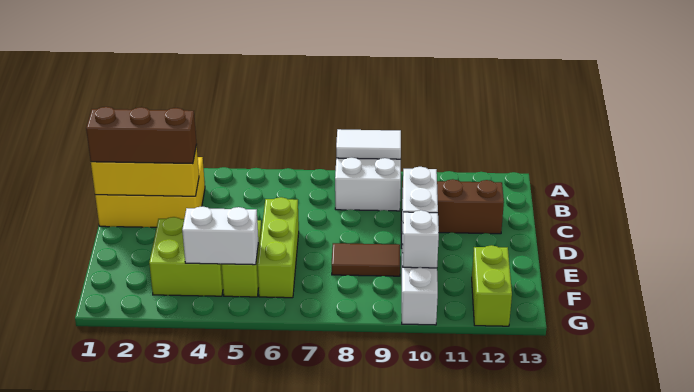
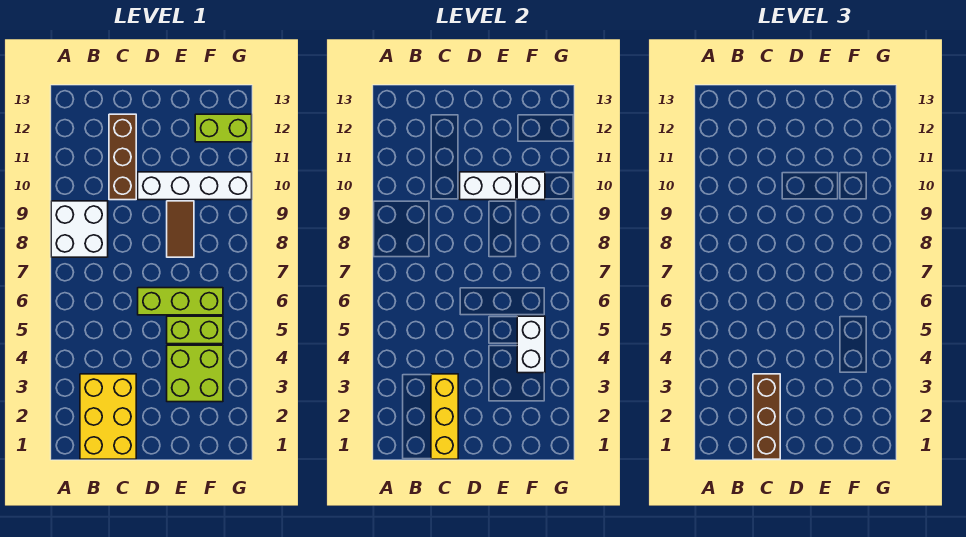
white tile A8:A9 level 2 -> none

